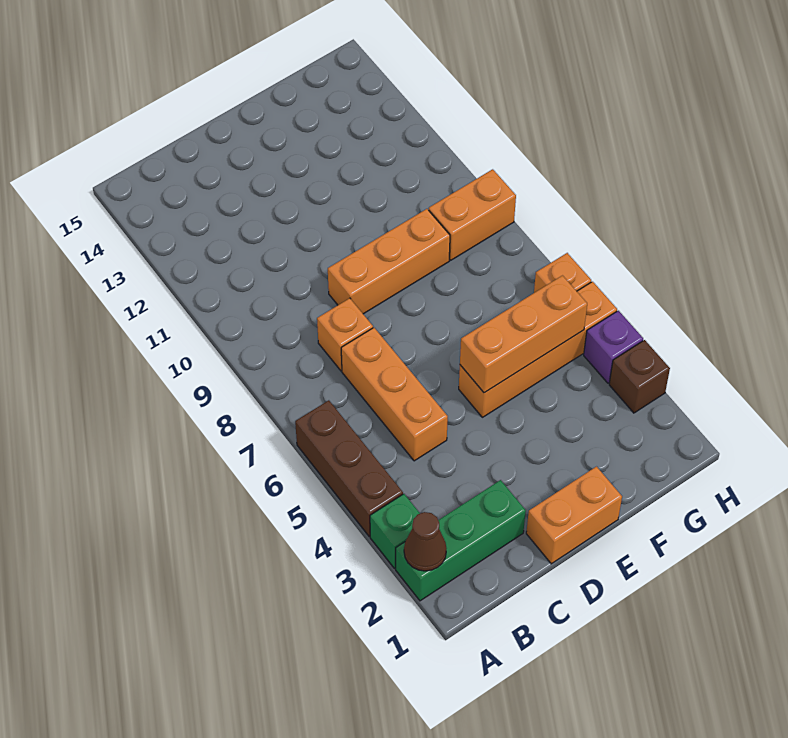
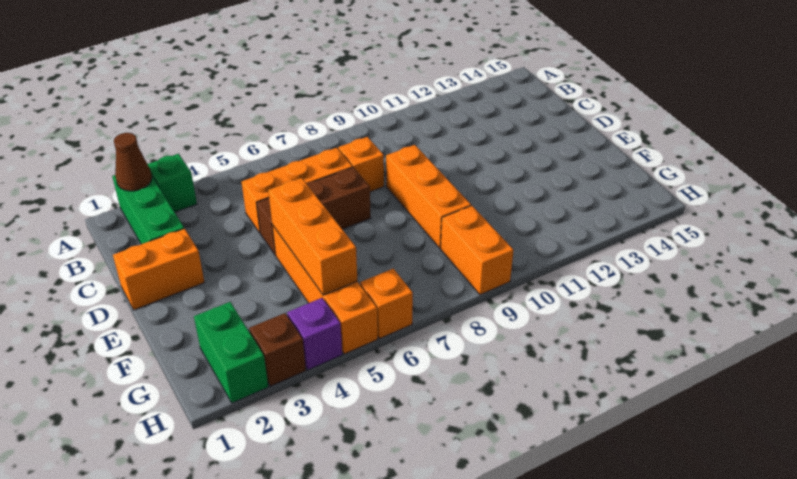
brown brick A4:A6 level 1 -> brown brick D5:D7 level 1
orange brick D1:E1 level 1 -> orange brick D1:D2 level 1
none -> green brick G2:H2 level 1

